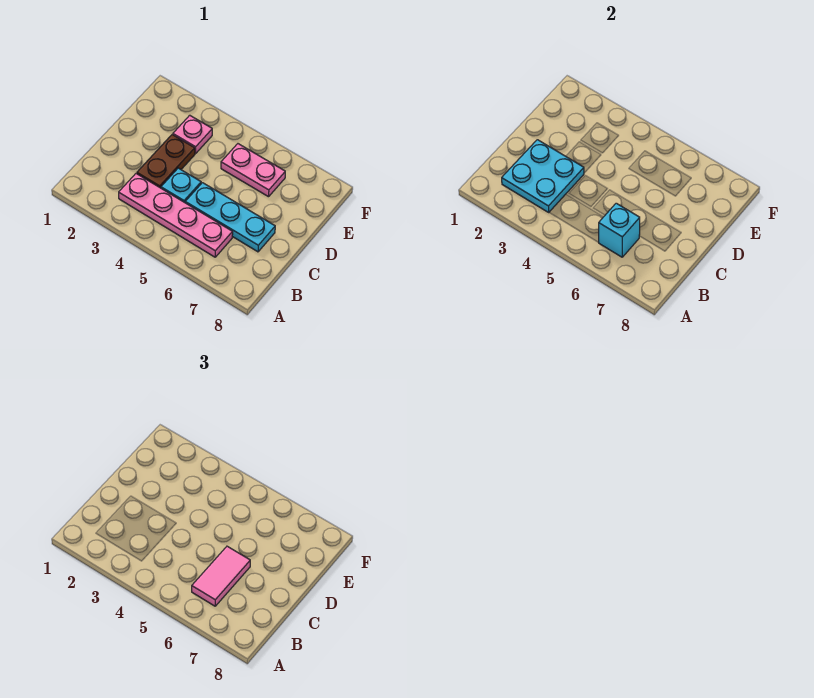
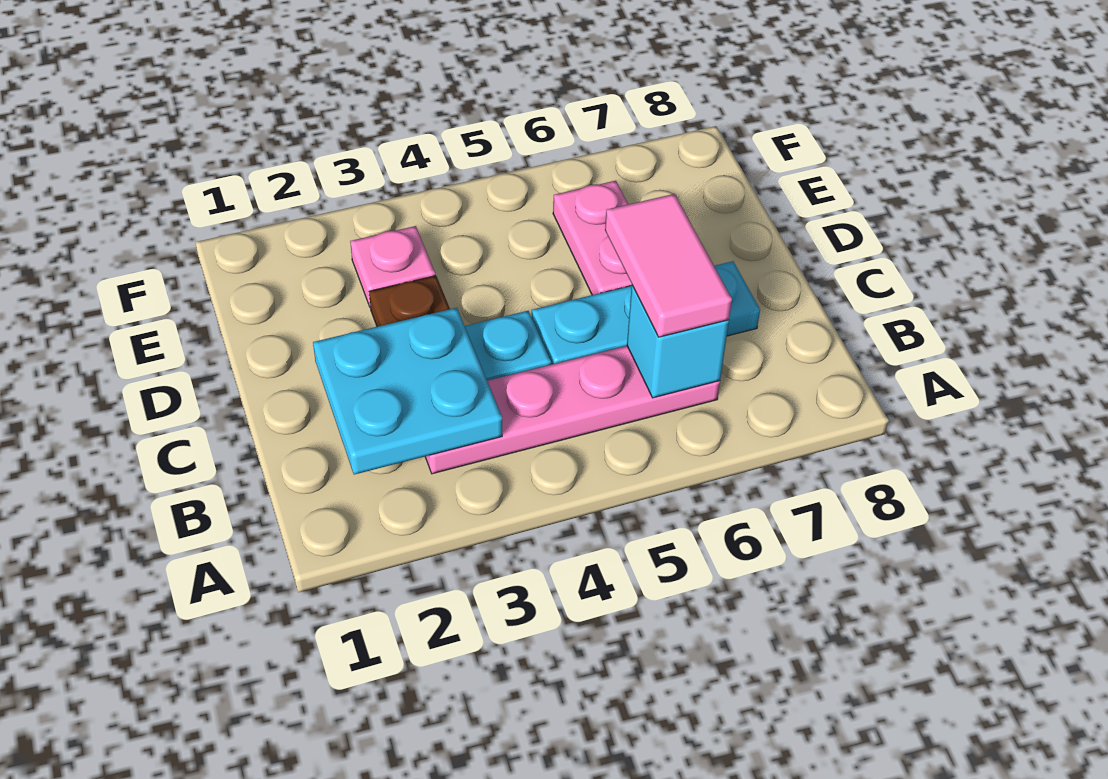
pink plate E5:E6 level 1 -> pink plate D6:E6 level 1

